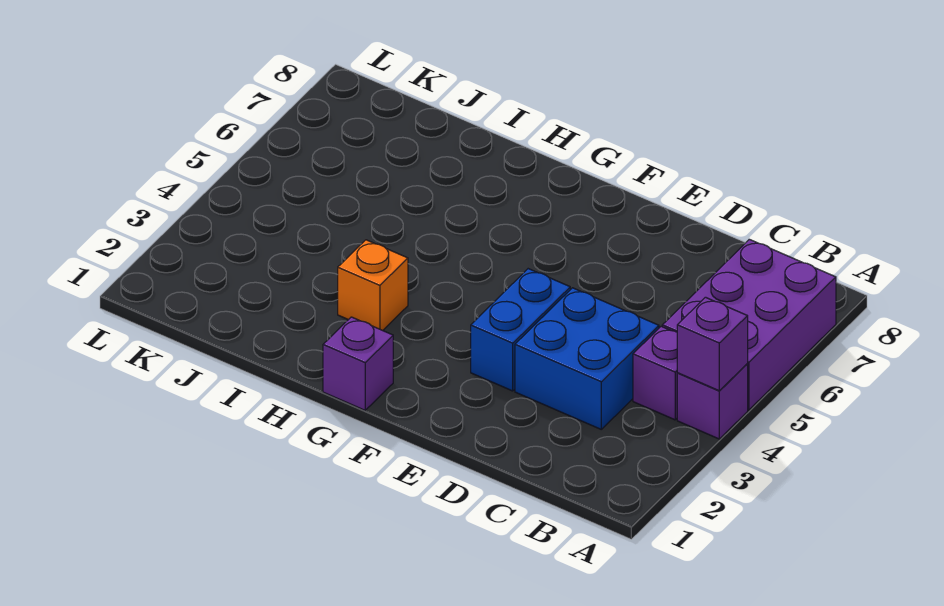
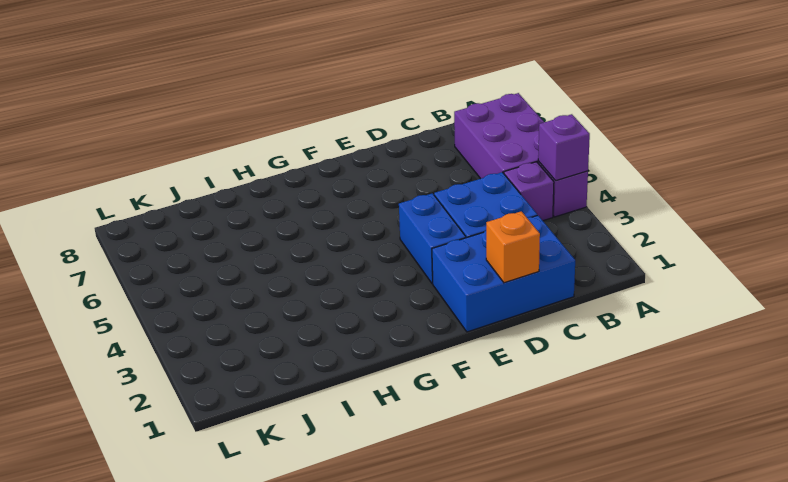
none -> blue brick C1:E2 level 1
purple brick G1 level 1 -> none
orange brick H3 level 1 -> orange brick D1 level 2

